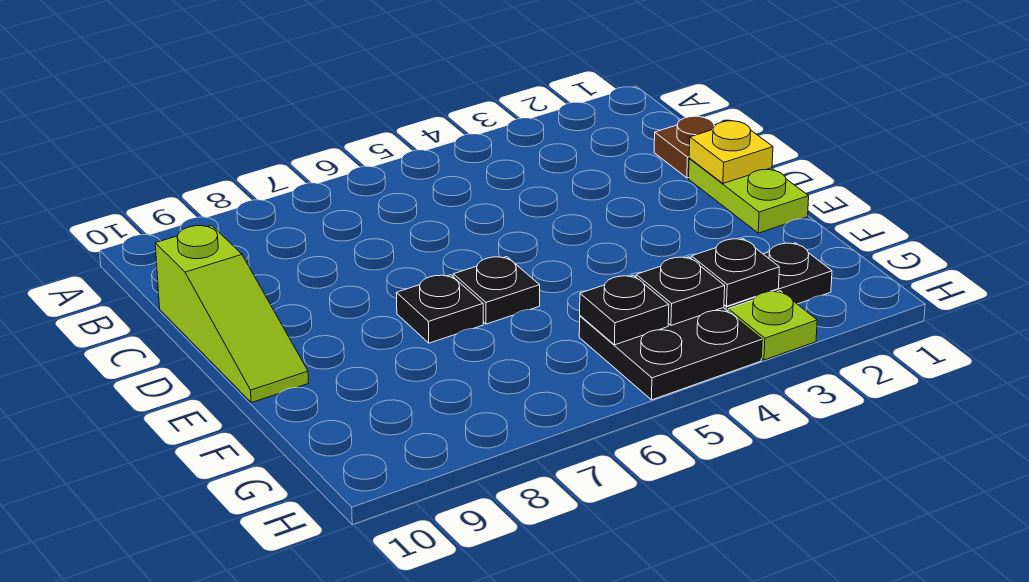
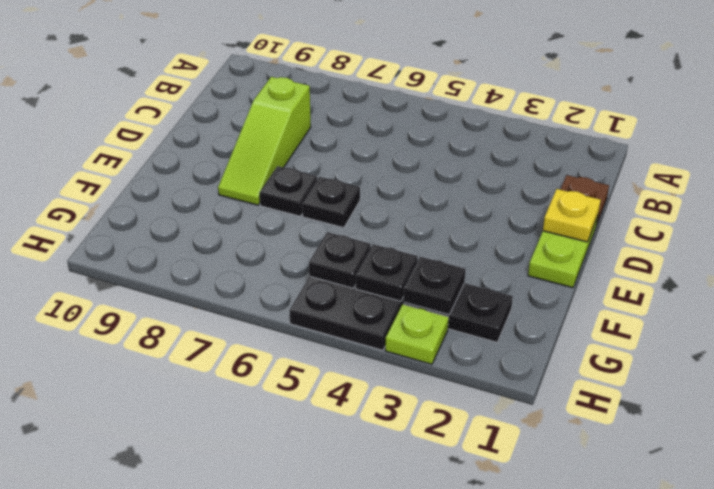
lime slope C10:E10 level 1 top C -> lime slope C8:E8 level 1 top C

